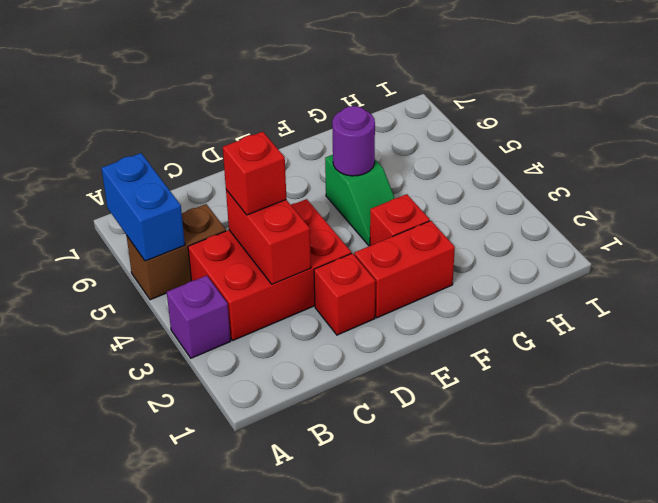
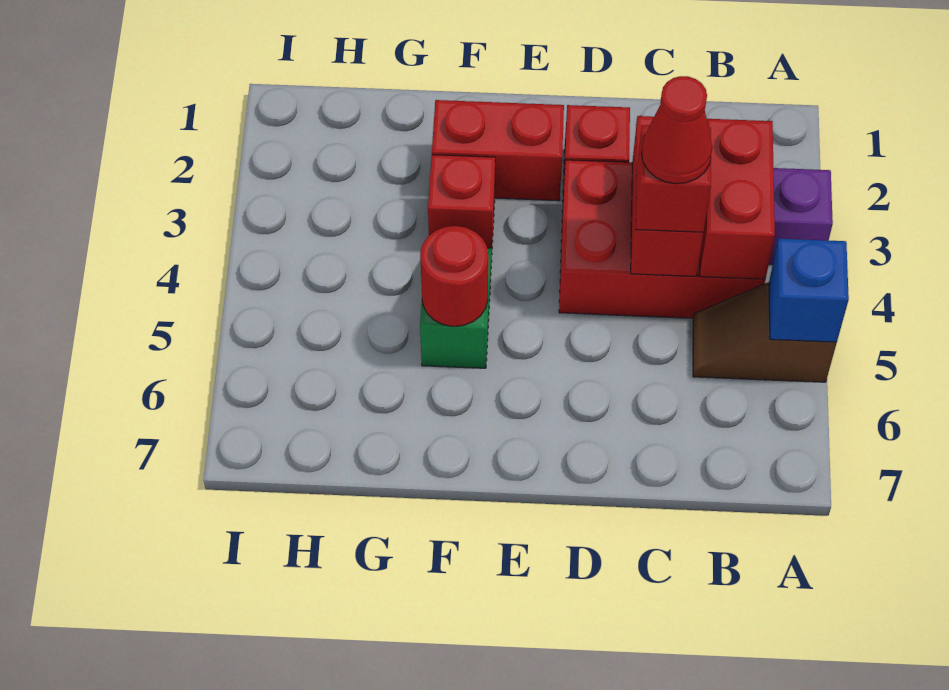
brown brick A5:B5 level 1 -> brown slope A5:B5 level 1 top A
blue brick A5:A6 level 2 -> blue brick A5 level 2
none -> red brick B3:B4 level 2
none -> red cone C4 level 4
purple round brick F5 level 2 -> red round brick F5 level 2

